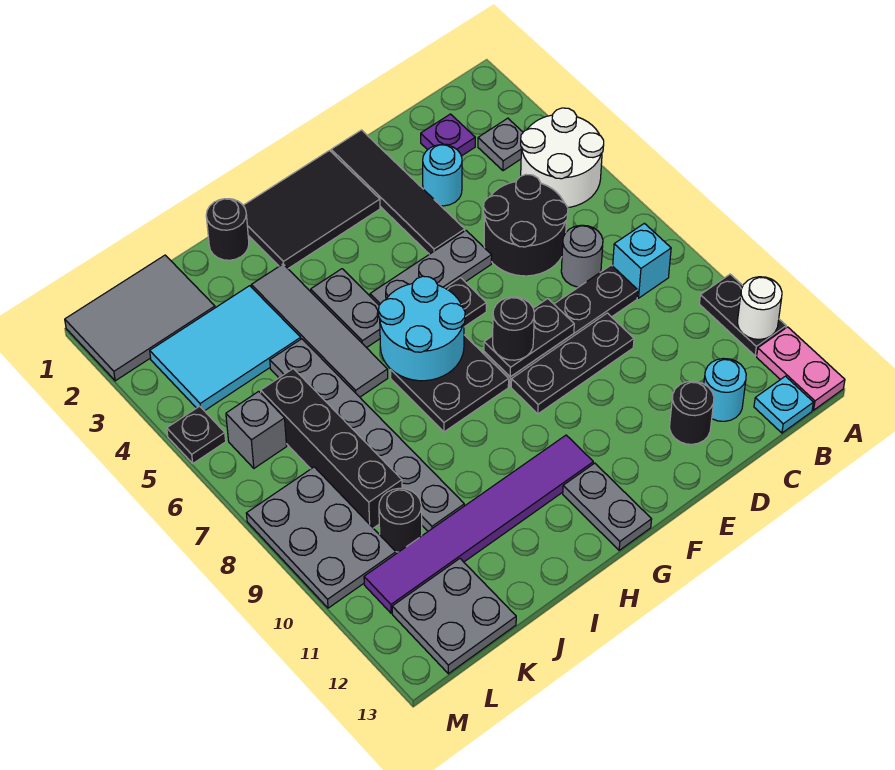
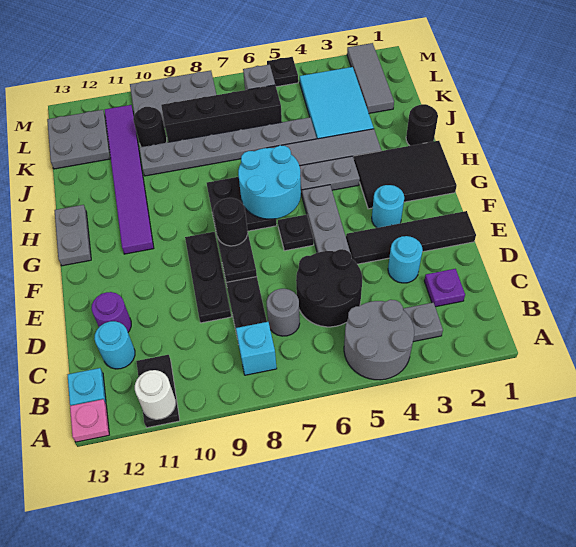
white round brick A4:B5 level 1 -> grey round brick A4:B5 level 1
black plate A10:A11 level 1 -> black plate A11:B11 level 1
pink plate A12:A13 level 1 -> pink plate A13 level 1
black round brick D12 level 1 -> purple round brick D12 level 1
black tile F1:H2 level 1 -> black tile G1:H3 level 1
none -> cyan round brick F3 level 1
grey plate G12:G13 level 1 -> grey plate G13:H13 level 1
grey tile K1:M2 level 1 -> grey tile K2:M2 level 1

